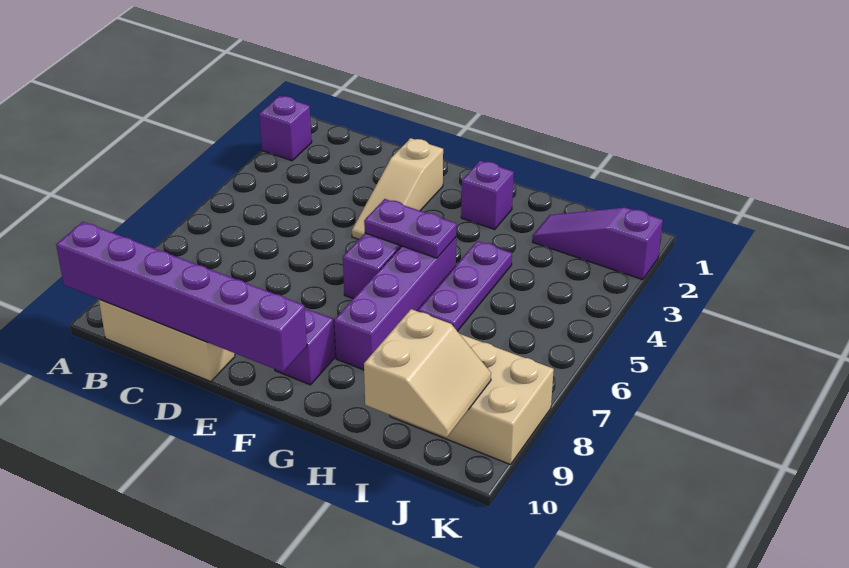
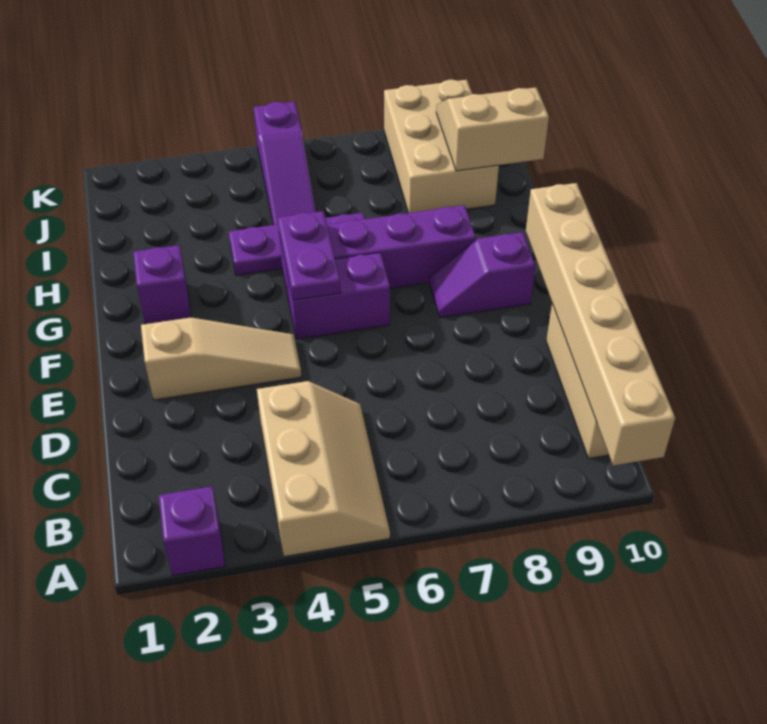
none -> tan slope A4:C5 level 1 top 4
purple brick A10:F10 level 2 -> tan brick A10:F10 level 2
purple slope I2:K2 level 1 top K -> purple slope I5:K5 level 1 top K

